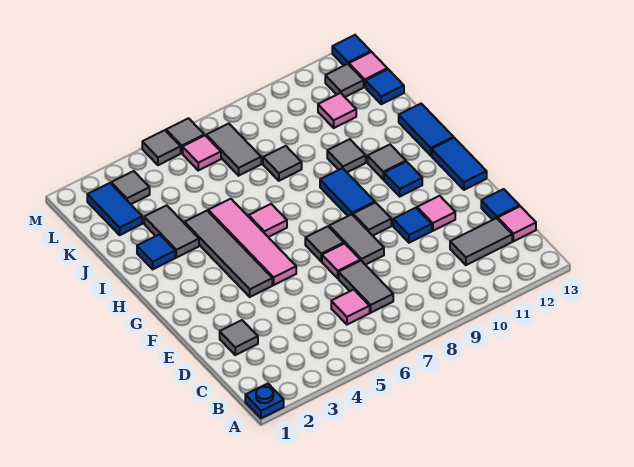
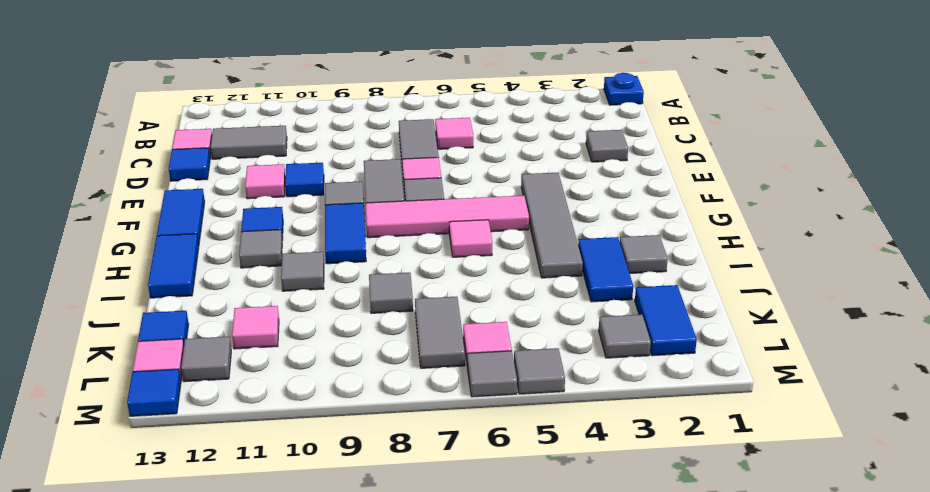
pink tile F5:I5 level 1 -> pink tile G5:G8 level 1
blue tile I2 level 1 -> grey tile I2 level 1
grey tile I3:J3 level 1 -> blue tile I3:J3 level 1

